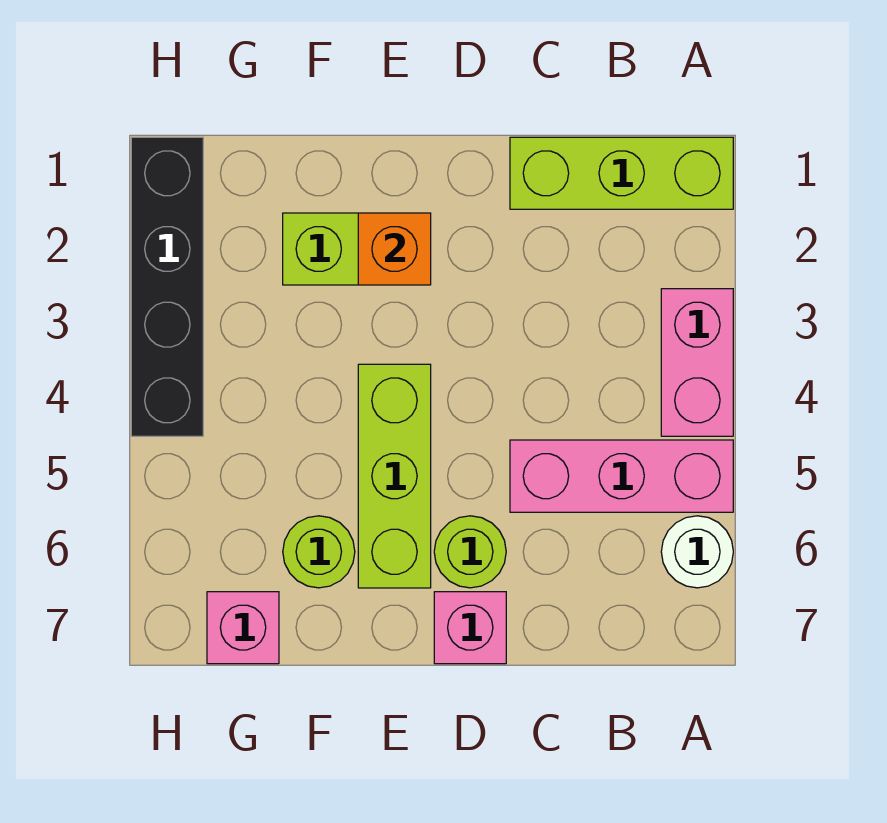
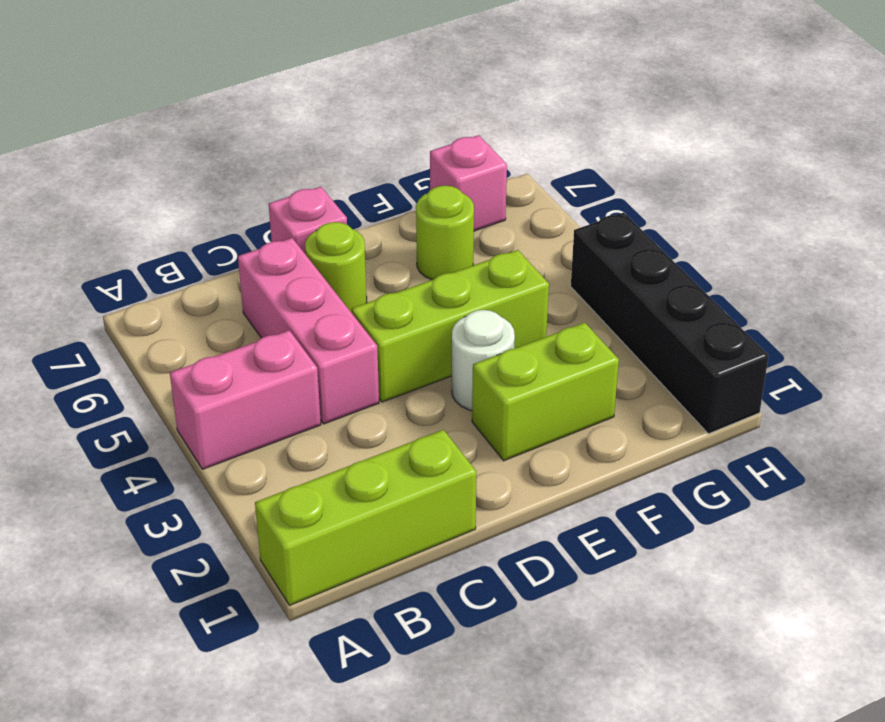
pink brick A3:A4 level 1 -> pink brick A4:B4 level 1
pink brick A5:C5 level 1 -> pink brick C4:C6 level 1
white round brick A6 level 1 -> white round brick E3 level 1
orange brick E2 level 2 -> none
lime brick E4:E6 level 1 -> lime brick D4:F4 level 1

